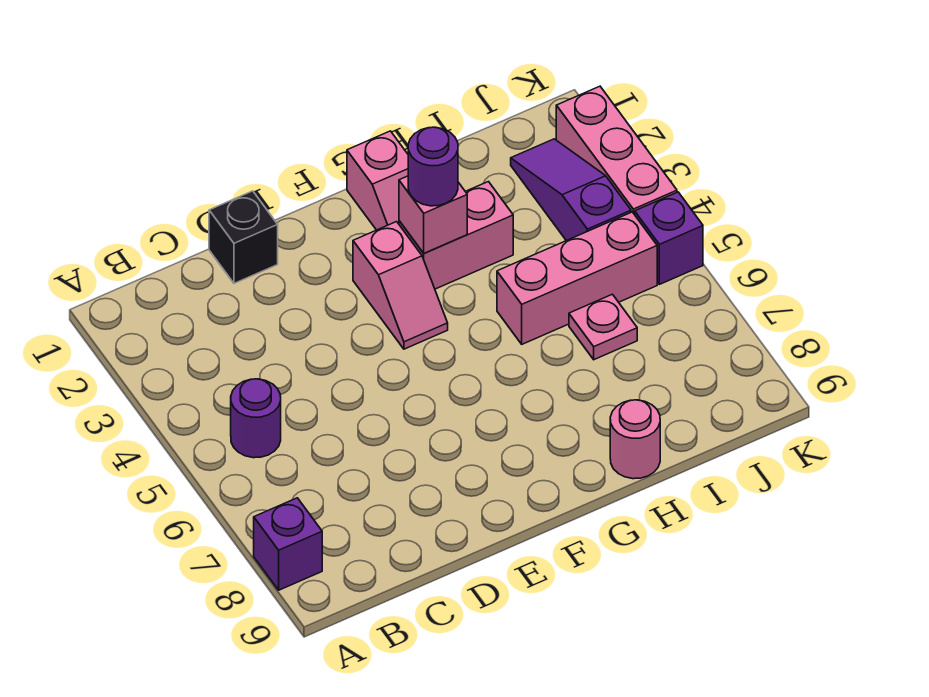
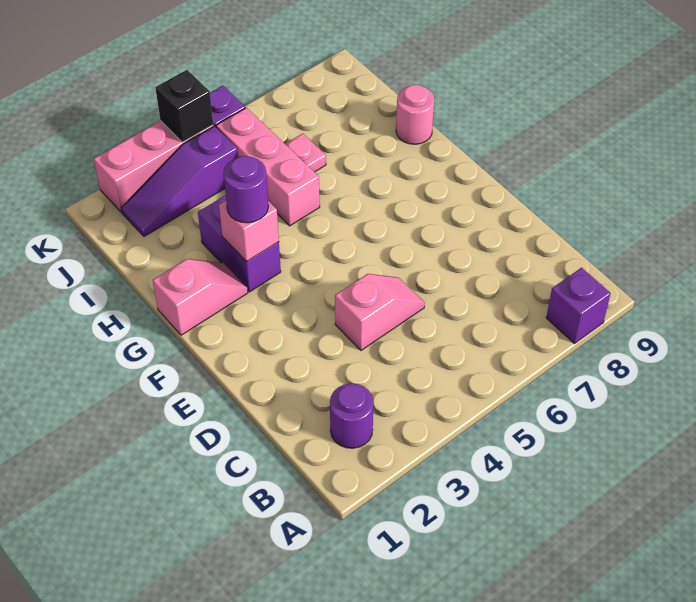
purple round brick B5 level 1 -> purple round brick B2 level 1
black brick D1 level 1 -> black brick K4 level 2
pink slope F3:F4 level 1 top 3 -> pink slope D4:D5 level 1 top 4
pink brick G3:H3 level 1 -> purple brick G3:H3 level 1

